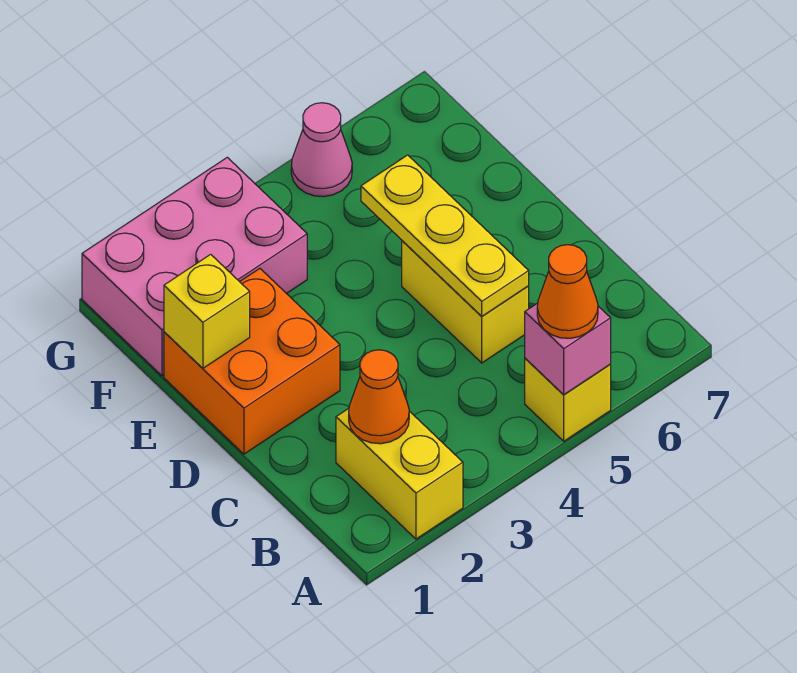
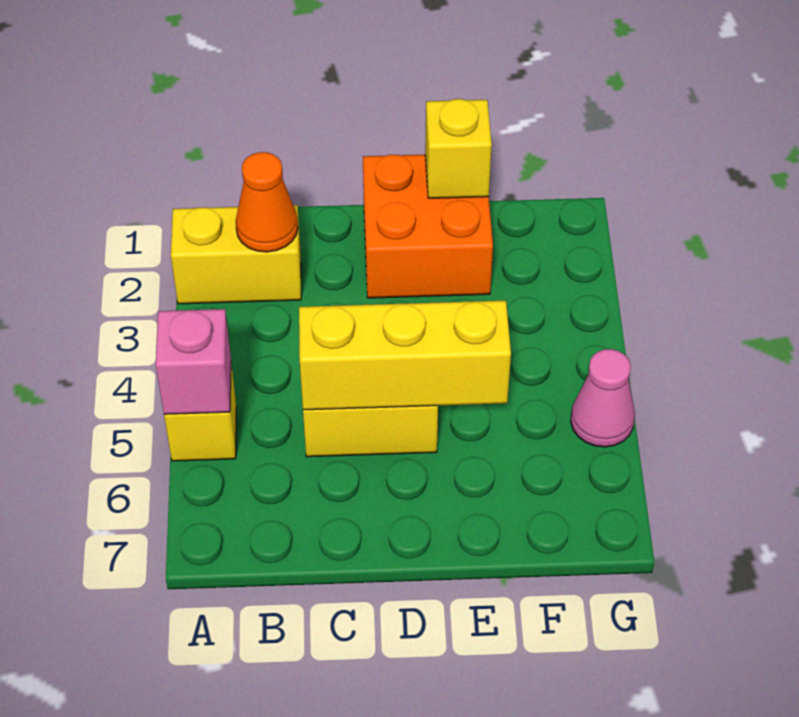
orange cone A5 level 3 -> none
yellow plate C5:E5 level 2 -> yellow brick C5:E5 level 2
pink brick F1:G3 level 1 -> none

